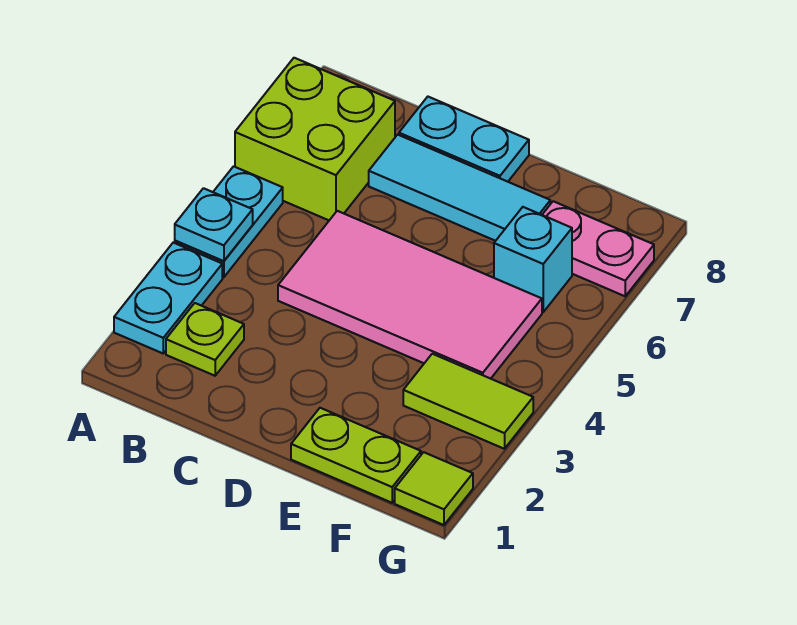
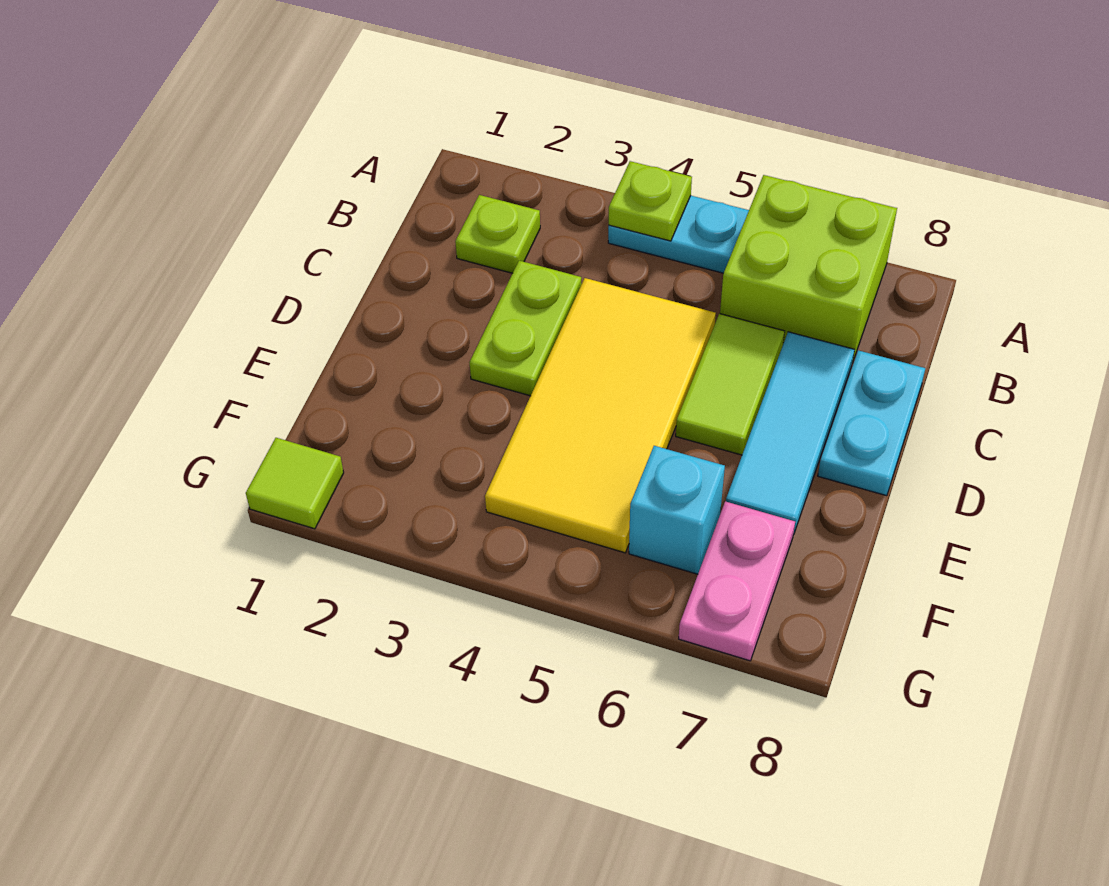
cyan plate A2:A3 level 1 -> none
cyan plate A4 level 2 -> lime plate A4 level 2
pink tile C4:F5 level 1 -> yellow tile C4:F5 level 1
lime plate E1:F1 level 1 -> lime plate C3:D3 level 1
lime tile F3:G3 level 1 -> lime tile C6:D6 level 1

